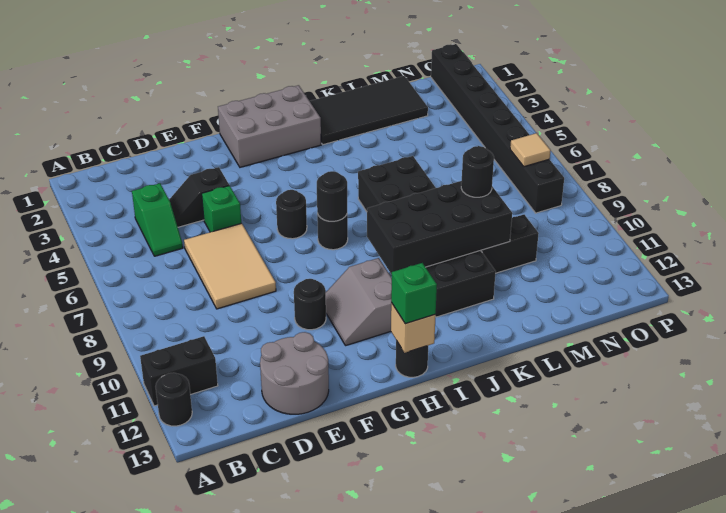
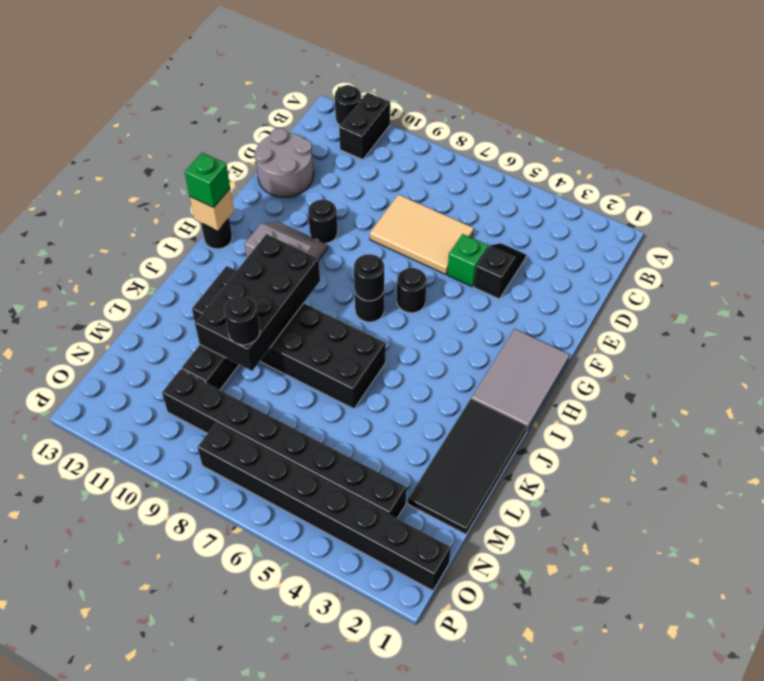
green slope C4:C5 level 1 top 4 -> none
grey brick G1:I2 level 1 -> grey tile G1:I2 level 1
none -> black brick N3:N10 level 1
tan tile O7 level 2 -> none

